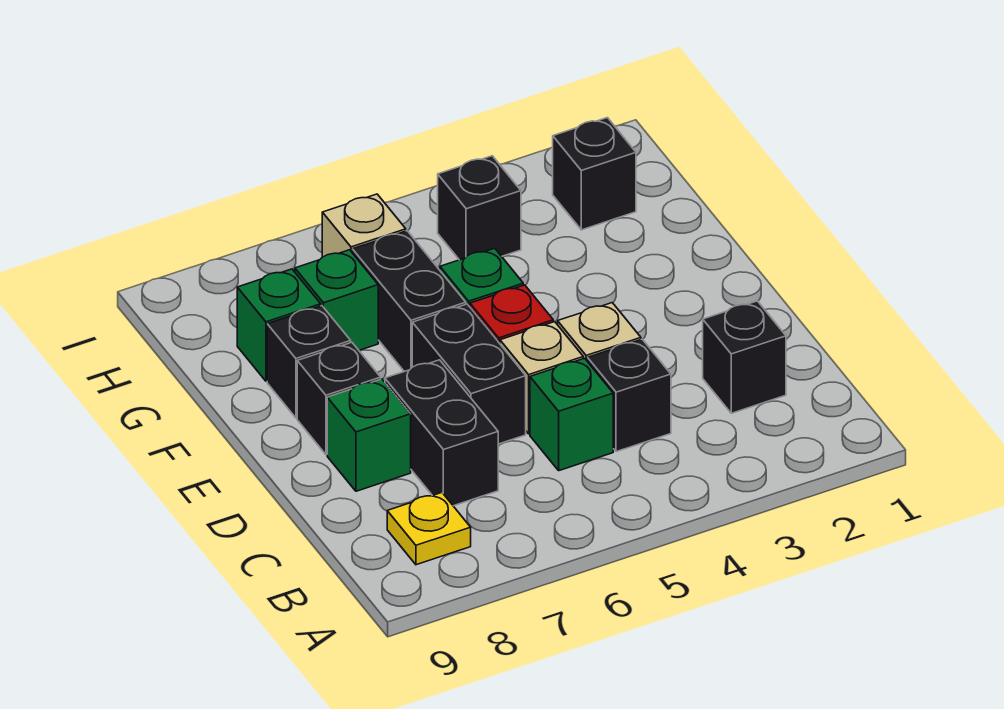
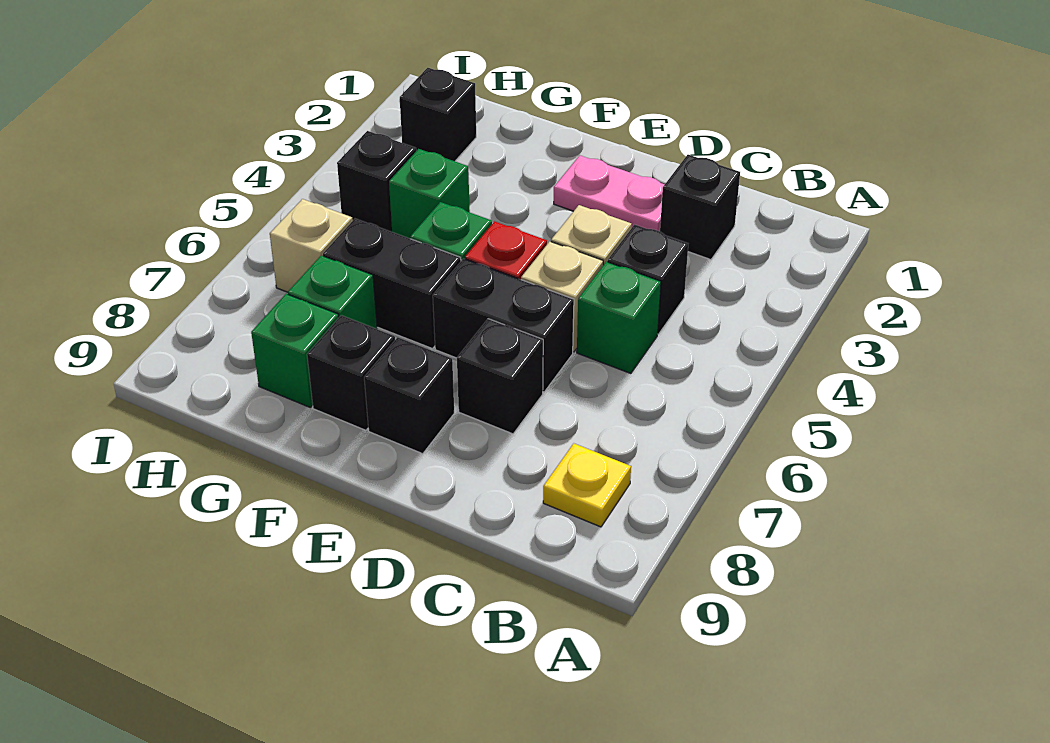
black brick C7:D7 level 1 -> black brick D7 level 1
none -> pink plate D2:E2 level 1
green brick D8 level 1 -> green brick G4 level 1

